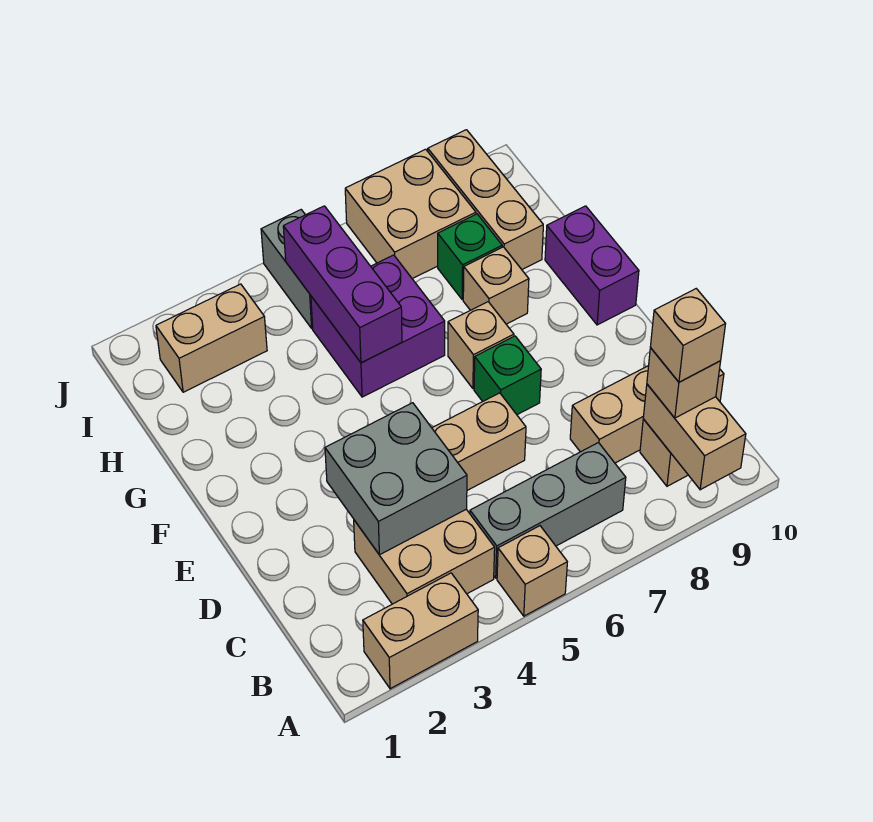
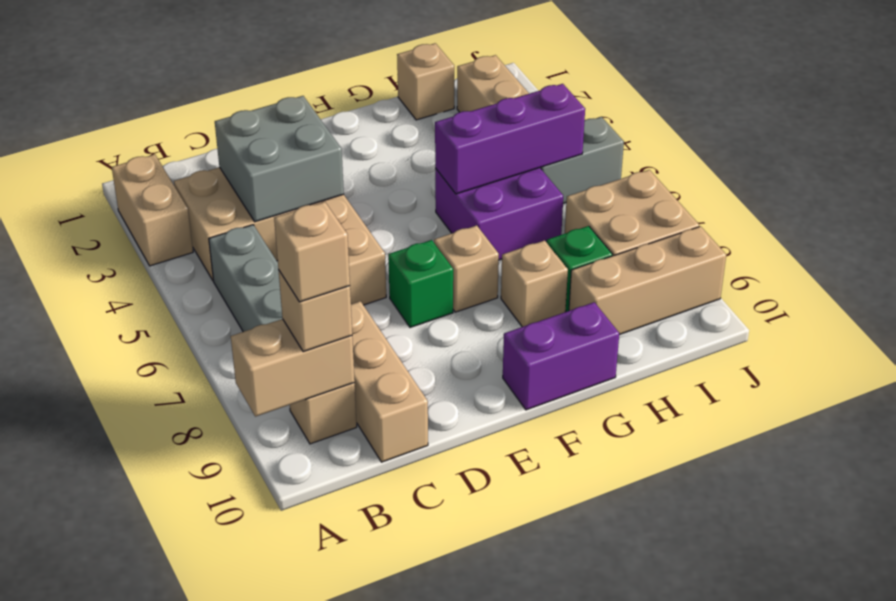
tan brick A5 level 1 -> tan brick H1 level 1

